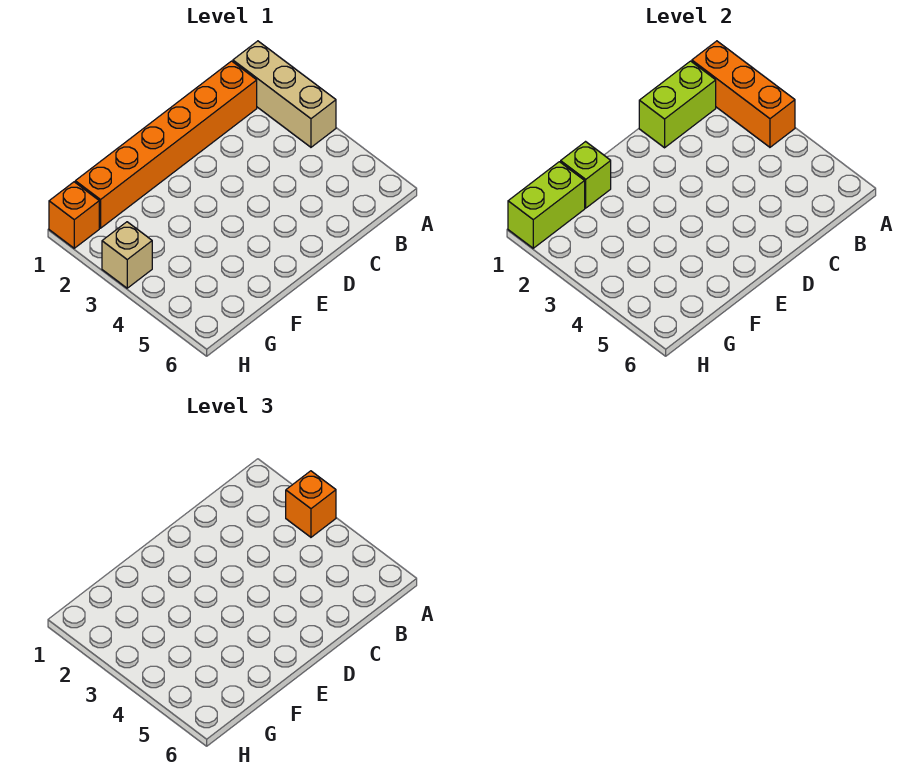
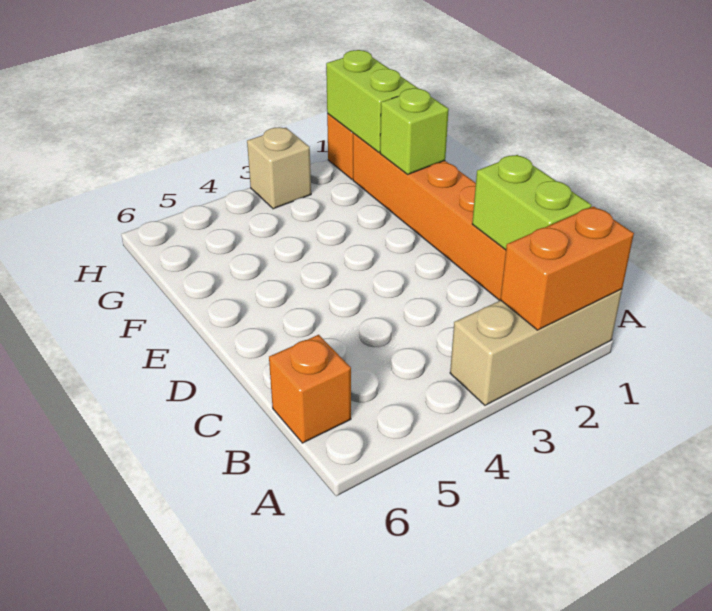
orange brick A1:A3 level 2 -> orange brick A1:A2 level 2
orange brick A3 level 3 -> orange brick B6 level 1

